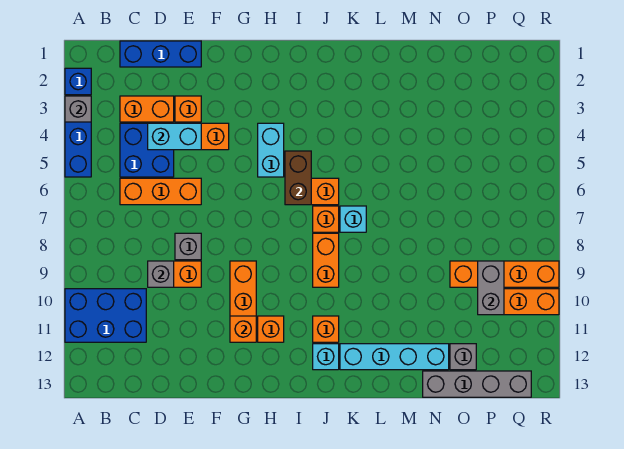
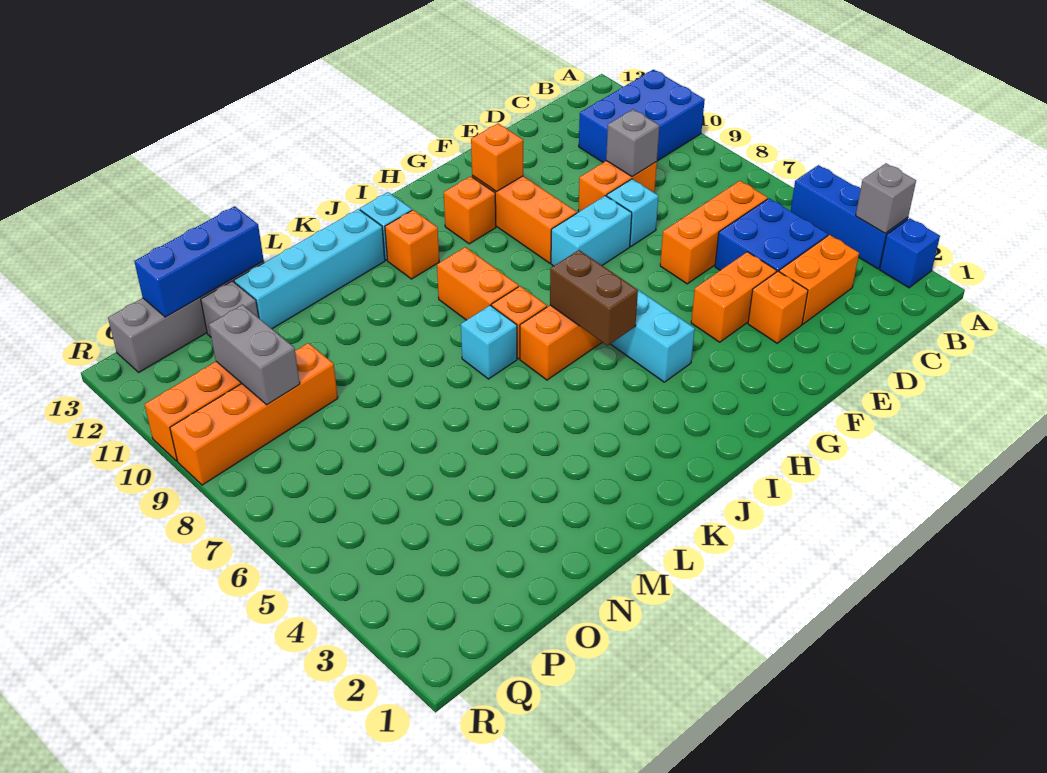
blue brick C1:E1 level 1 -> blue brick N13:P13 level 2
cyan brick D4:E4 level 2 -> cyan brick F8:G8 level 1
grey brick E8 level 1 -> cyan brick E8 level 1

